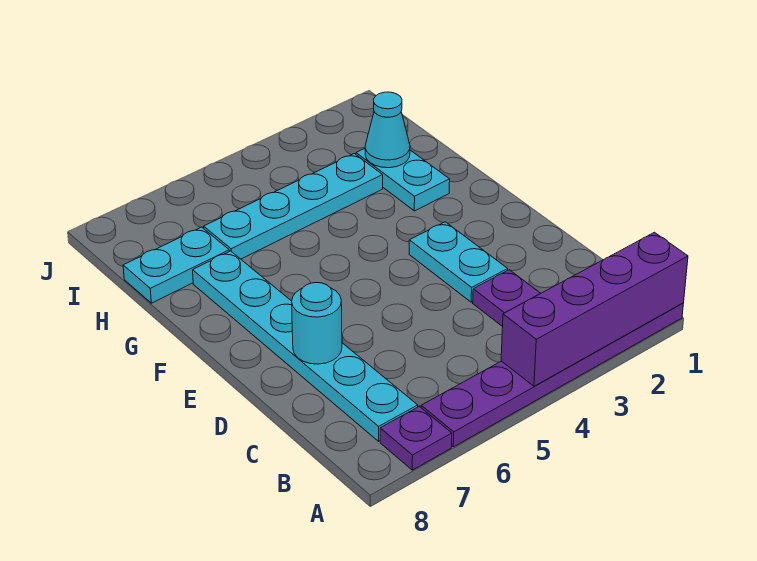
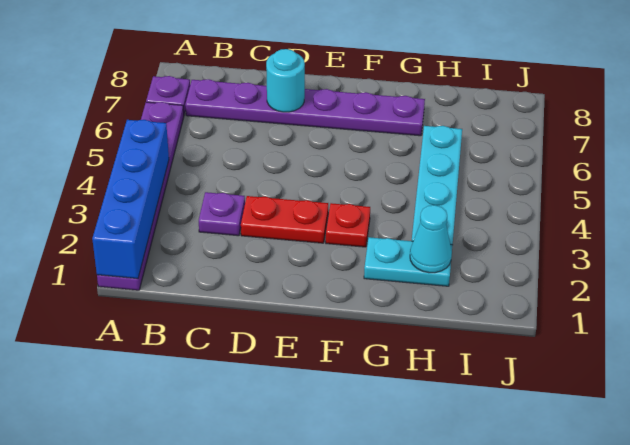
purple brick A1:A4 level 2 -> blue brick A1:A4 level 2
cyan plate B7:G7 level 1 -> purple plate B7:G7 level 1
cyan plate D3:E3 level 1 -> red plate D3:E3 level 1
none -> red plate F3 level 1
cyan plate H7:H8 level 1 -> none

